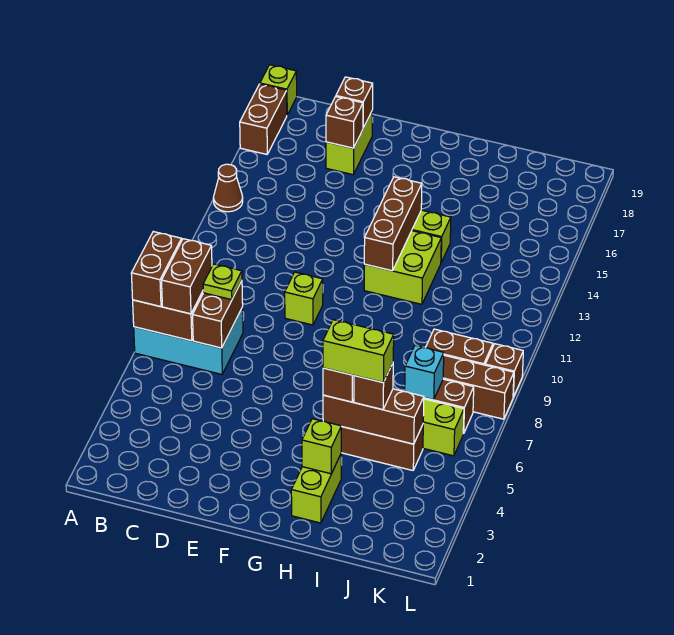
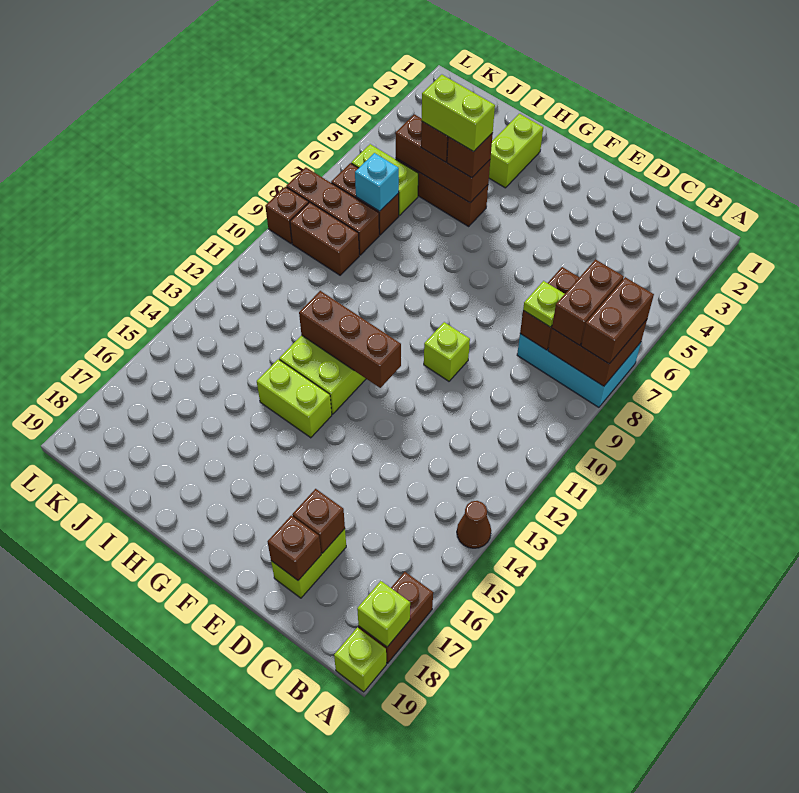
brown brick G12:G14 level 2 -> brown brick F12:H12 level 2
lime brick H3 level 2 -> lime brick A18 level 2

